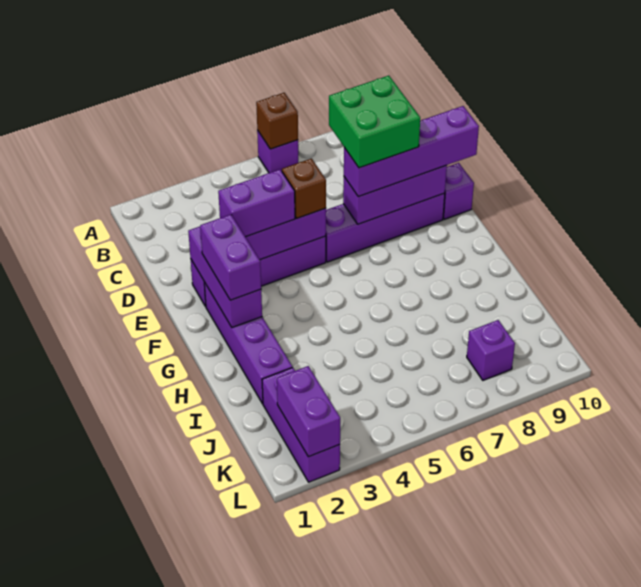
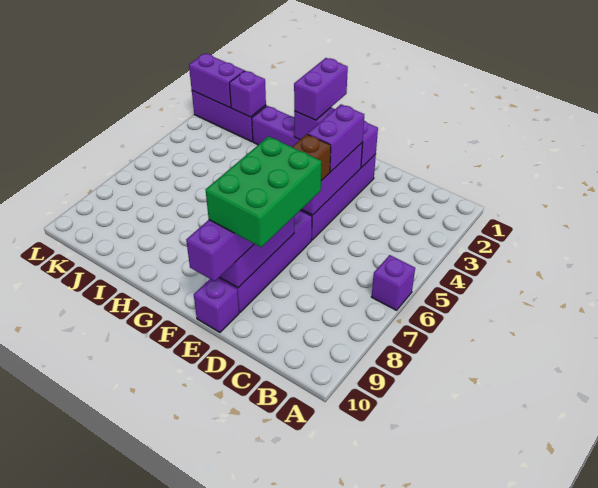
brown brick A6 level 2 -> none
green brick D7:E8 level 4 -> green brick D7:E9 level 4
purple brick F2:G2 level 3 -> purple brick G1:G2 level 3
purple brick K8 level 1 -> purple brick J2 level 2

